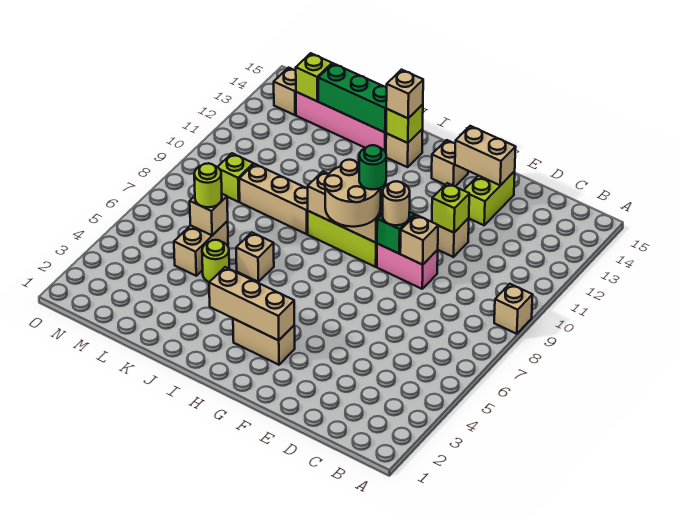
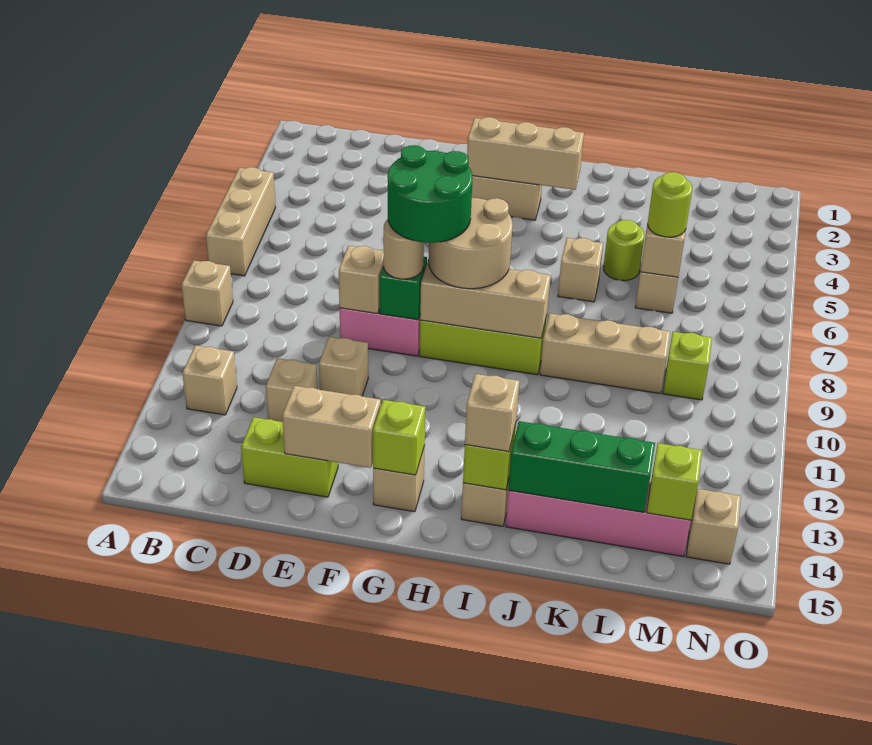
none -> tan brick A5:A7 level 1
none -> tan brick B12 level 1
none -> tan brick D12 level 1
lime brick E11 level 2 -> lime brick G14 level 2
lime brick E13:E14 level 1 -> lime brick D14:E14 level 1
green round brick G9 level 4 -> green round brick F8:G9 level 4

